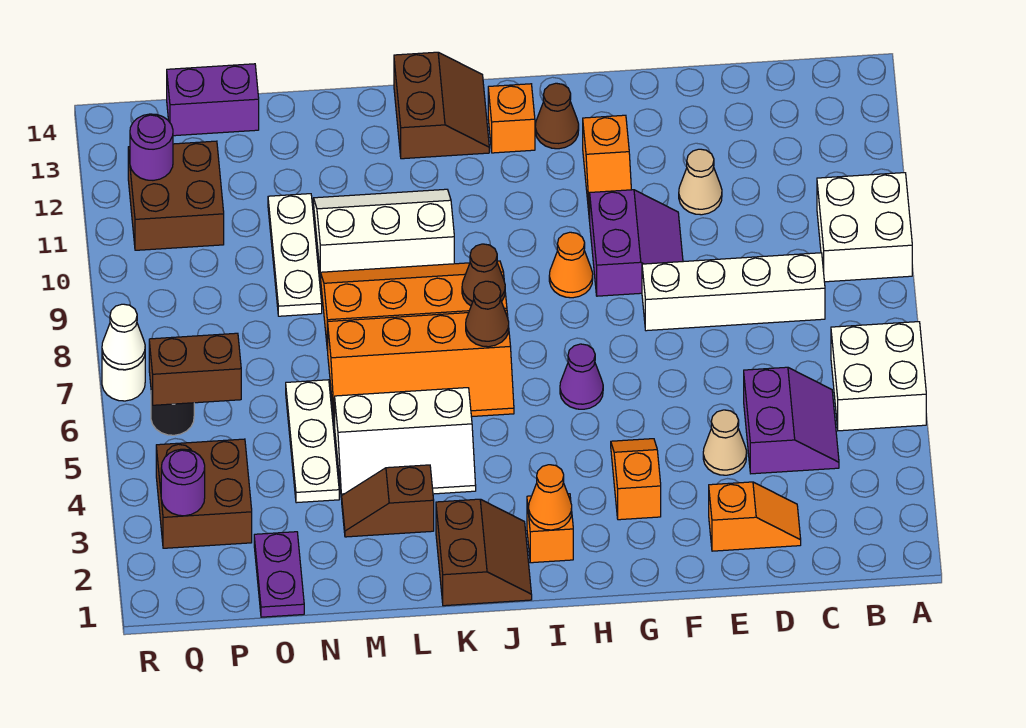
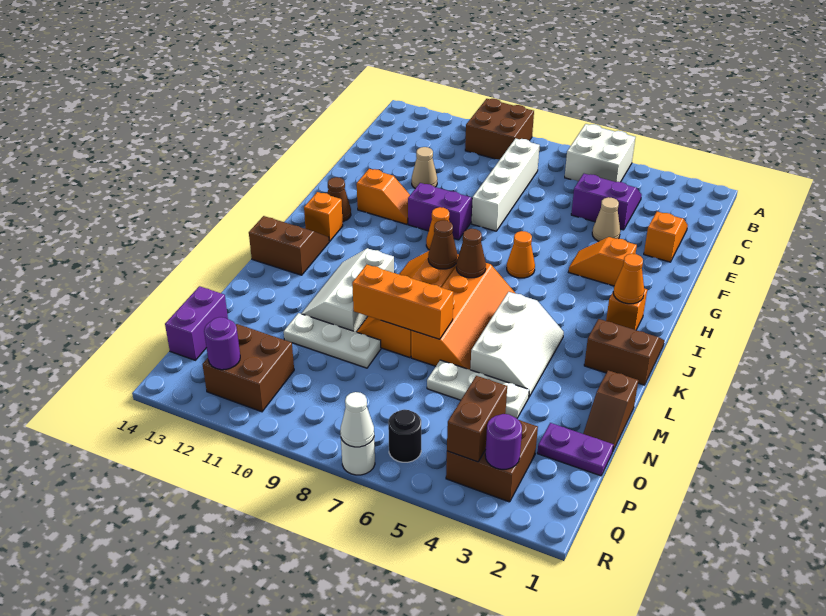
white brick A9:B10 level 1 -> brown brick A9:B10 level 1
purple cone H6 level 1 -> orange cone H6 level 1
brown slope L3:M3 level 1 top L -> brown slope M1:N1 level 1 top M
none -> orange brick M7:M9 level 2
brown brick P6:Q6 level 2 -> brown brick P4:Q4 level 2

